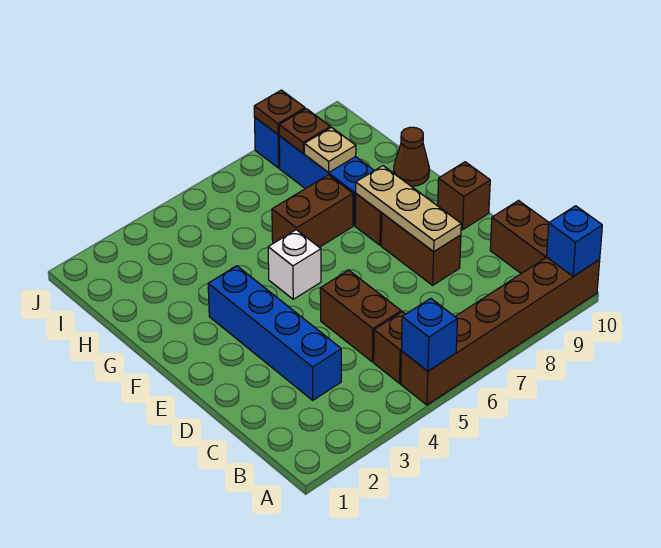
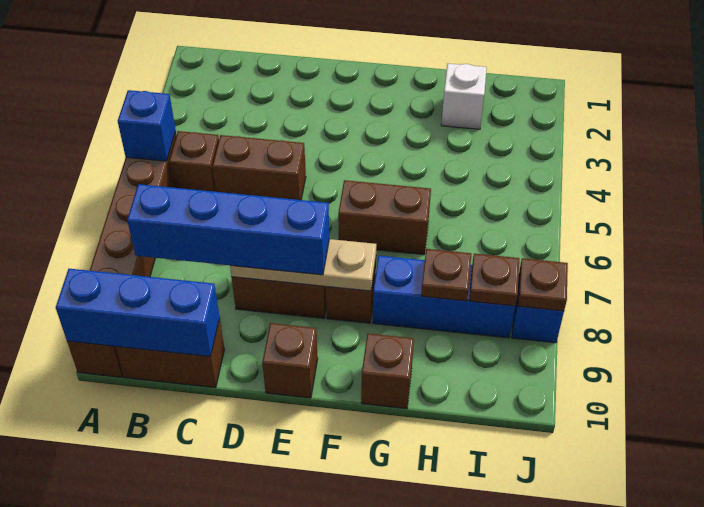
blue brick A10 level 2 -> blue brick A10:C10 level 2
blue brick C3:F3 level 1 -> blue brick B8:E8 level 3
white brick F5 level 1 -> white brick H2 level 1
brown brick G6:G7 level 1 -> brown brick F6:G6 level 1
brown cone G10 level 1 -> brown brick G10 level 1
tan plate H8 level 2 -> brown plate H8 level 2

